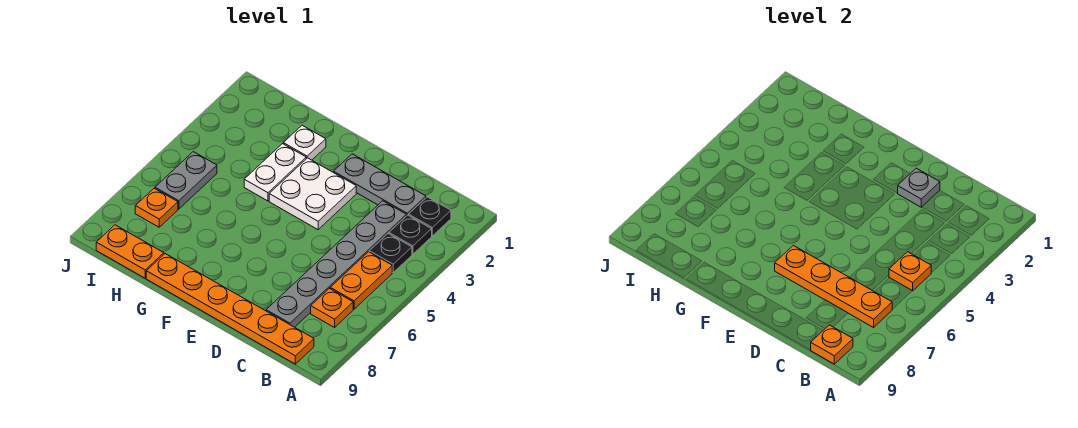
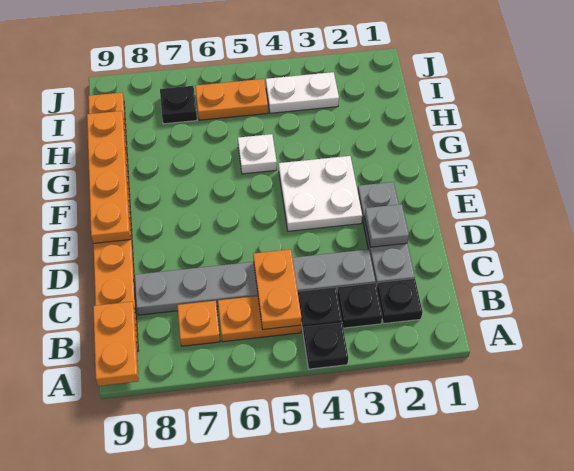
none -> black plate A4 level 1
orange plate B5 level 2 -> orange plate B5:C5 level 2
orange plate B7:E7 level 2 -> orange plate E9:H9 level 2
orange plate B9 level 2 -> orange plate A9:B9 level 2
white plate G2 level 1 -> white plate G5 level 1
white plate G3:G4 level 1 -> white plate I3:I4 level 1
grey plate I5:I6 level 1 -> orange plate I5:I6 level 1
orange plate I7 level 1 -> black plate I7 level 1

